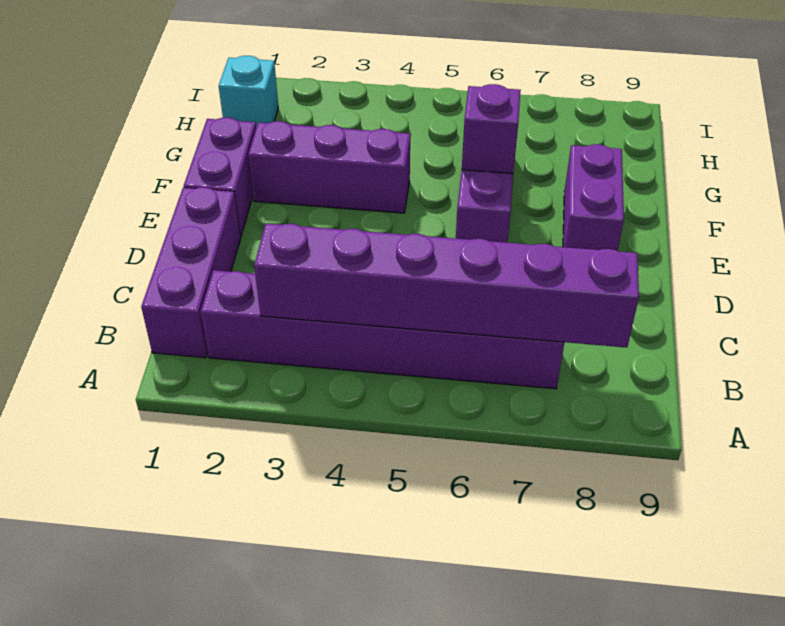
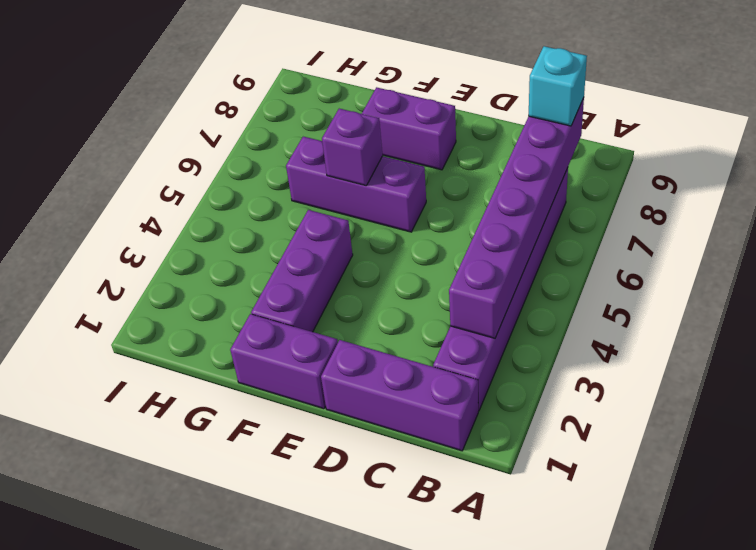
cyan brick H1 level 1 -> cyan brick B8 level 3

